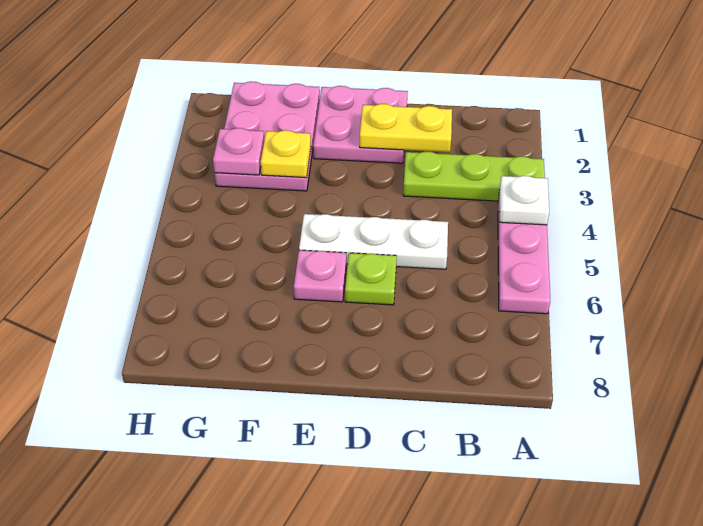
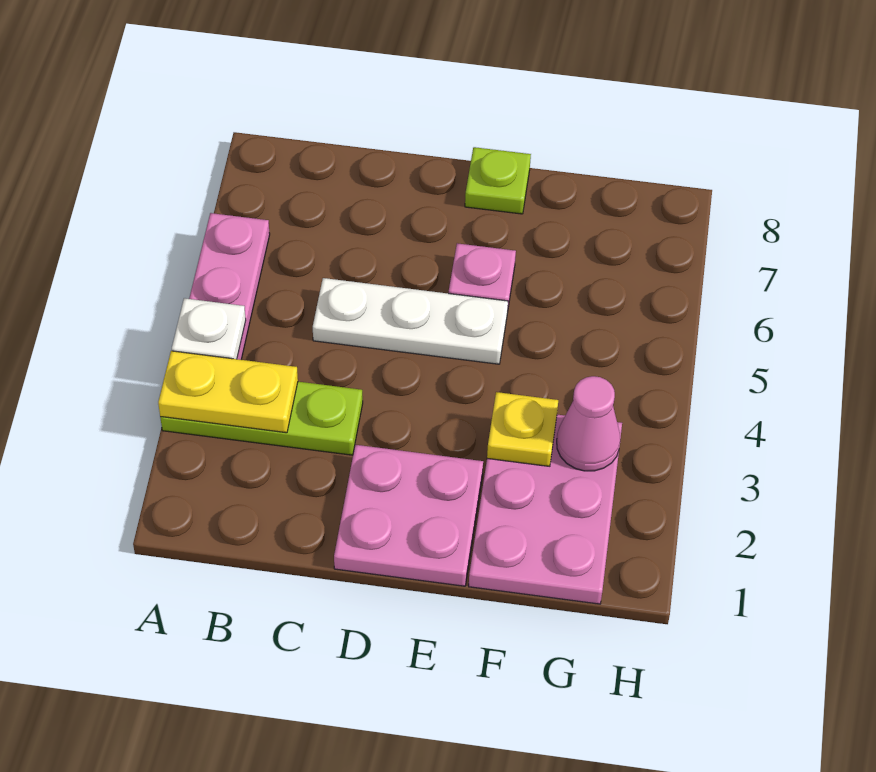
yellow plate C2:D2 level 2 -> yellow plate A3:B3 level 2
lime plate D6 level 1 -> lime plate E8 level 1
pink plate G3 level 2 -> pink cone G3 level 2

